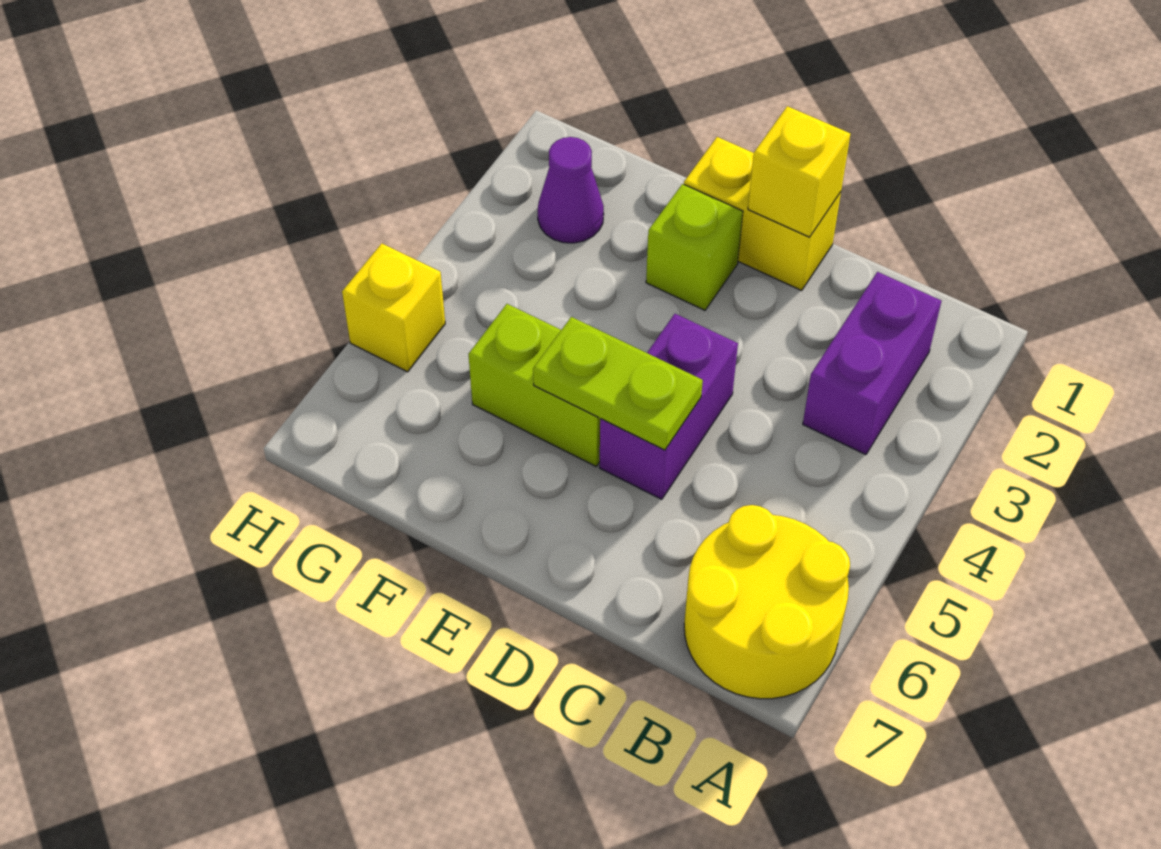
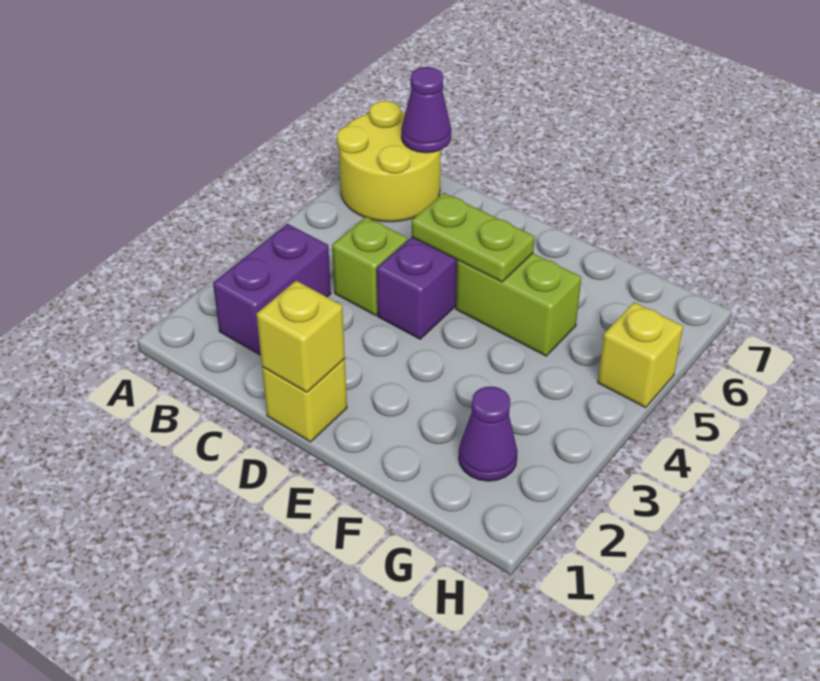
none -> purple cone B7 level 2
yellow brick D1:E1 level 1 -> yellow brick D1 level 1
lime brick E2 level 1 -> lime brick C4 level 1

